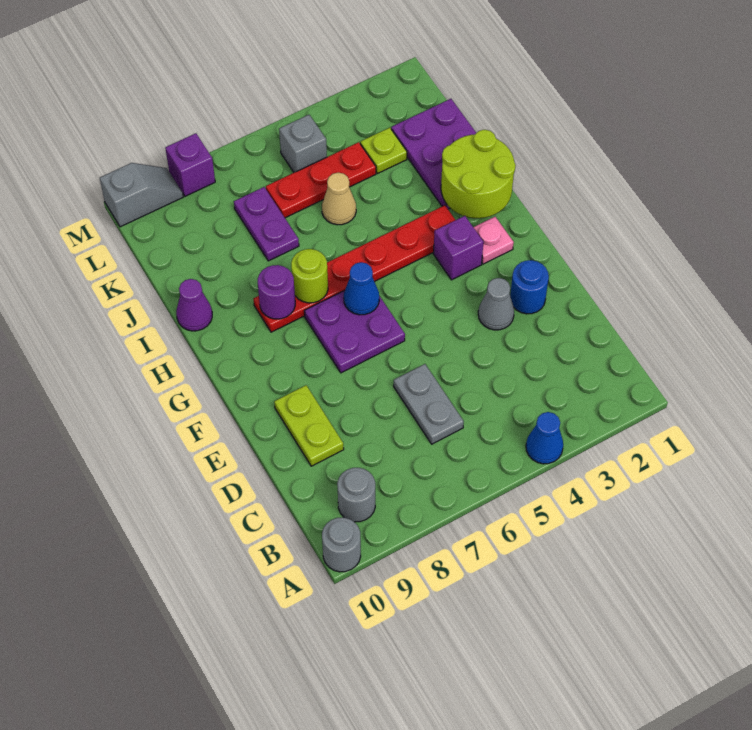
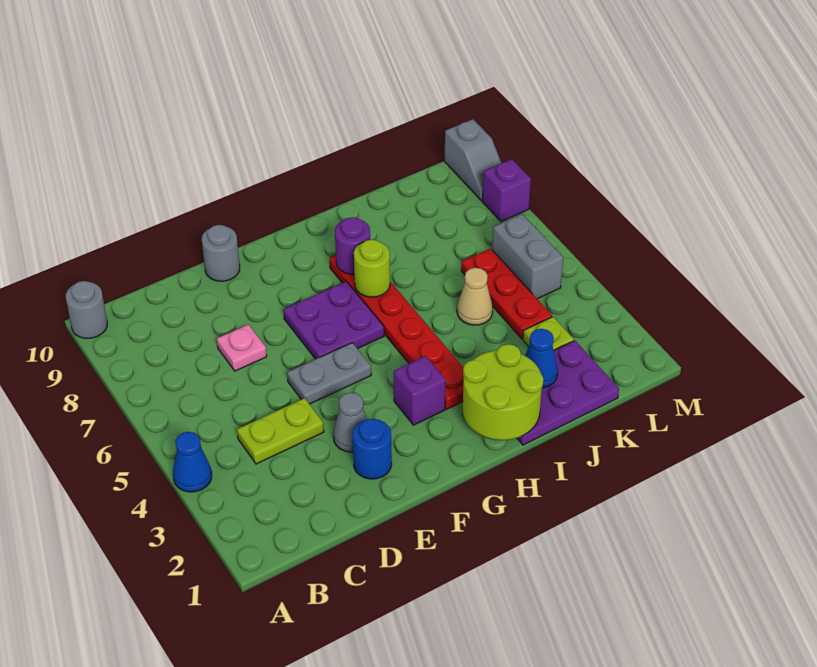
grey round brick B9 level 1 -> grey round brick E10 level 1
grey plate C6:D6 level 1 -> grey plate E5:F5 level 1
lime plate D9:E9 level 1 -> lime plate C4:D4 level 1
pink plate G2 level 1 -> pink plate D7 level 1
blue cone G6 level 2 -> blue cone J2 level 2
purple cone I10 level 1 -> none
purple plate J7:K7 level 1 -> none
grey brick L5 level 1 -> grey brick L5:L6 level 1

